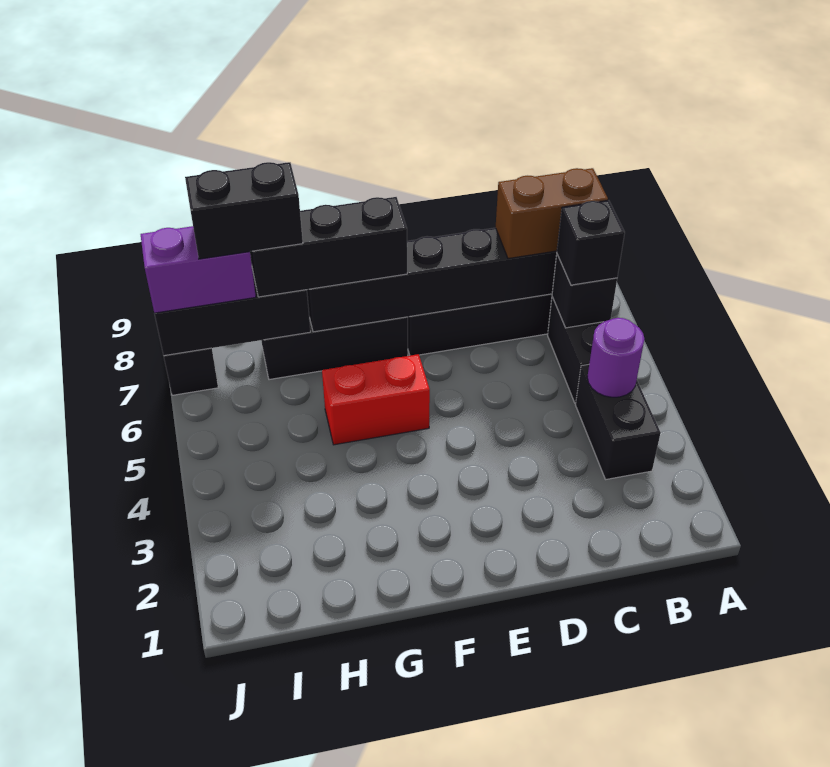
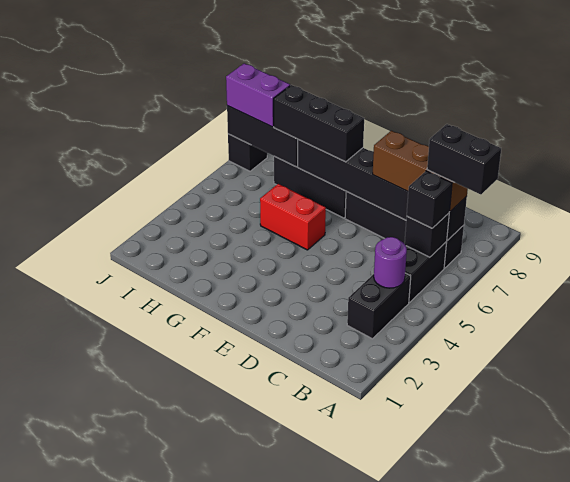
brown brick B7:C7 level 3 -> brown brick B7:D7 level 3
black brick H7:I7 level 4 -> black brick A7:B7 level 4

